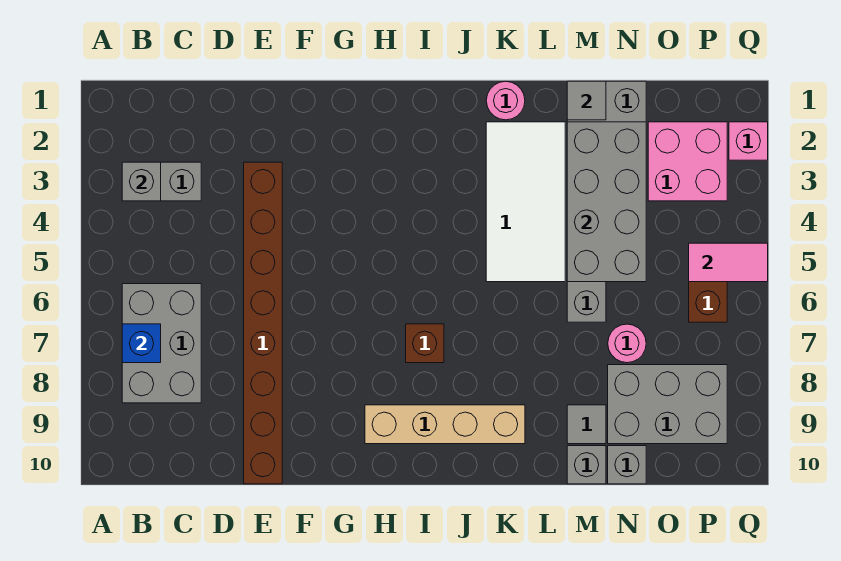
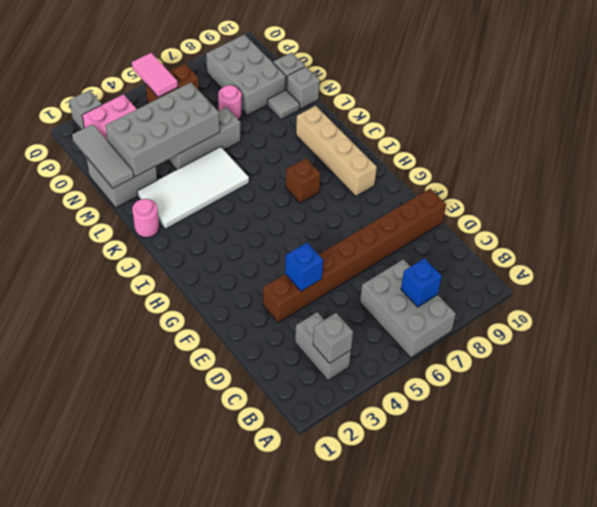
grey brick B6:C8 level 1 -> grey brick A6:C7 level 1
none -> blue brick E4 level 2
grey tile M1 level 2 -> grey tile M1:O1 level 2
pink brick Q2 level 1 -> grey brick Q2 level 1

